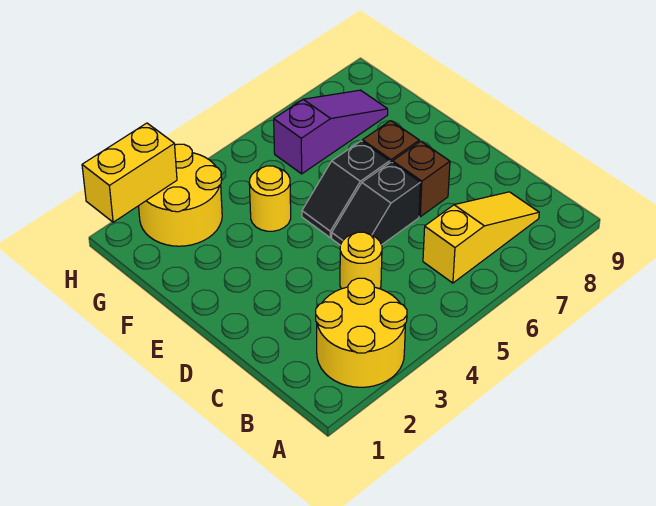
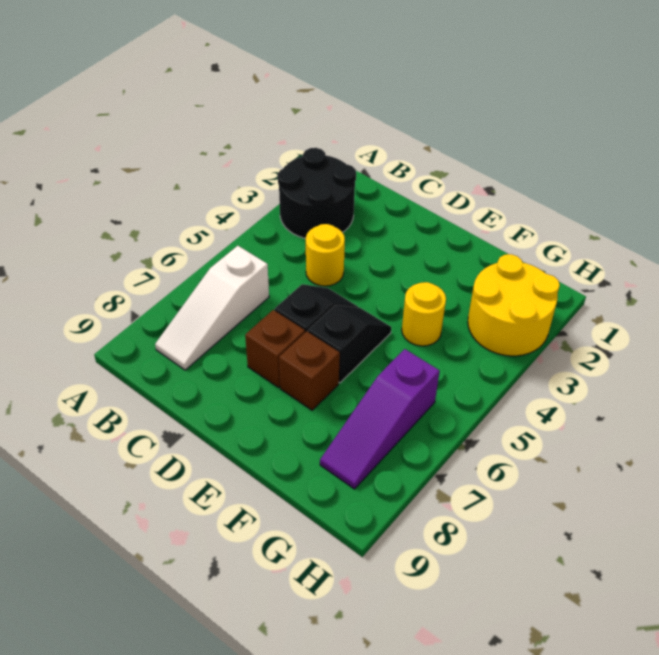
yellow round brick A2:B3 level 1 -> black round brick A2:B3 level 1
yellow slope B6:B8 level 1 top 6 -> white slope B6:B8 level 1 top 6
yellow brick H1:H2 level 2 -> none

